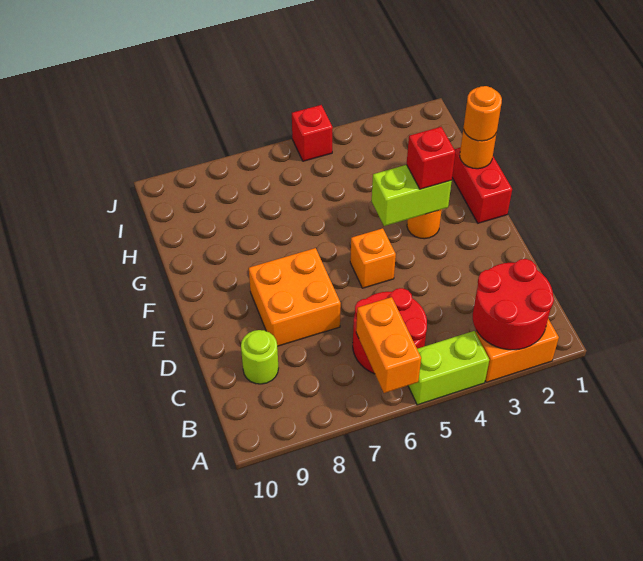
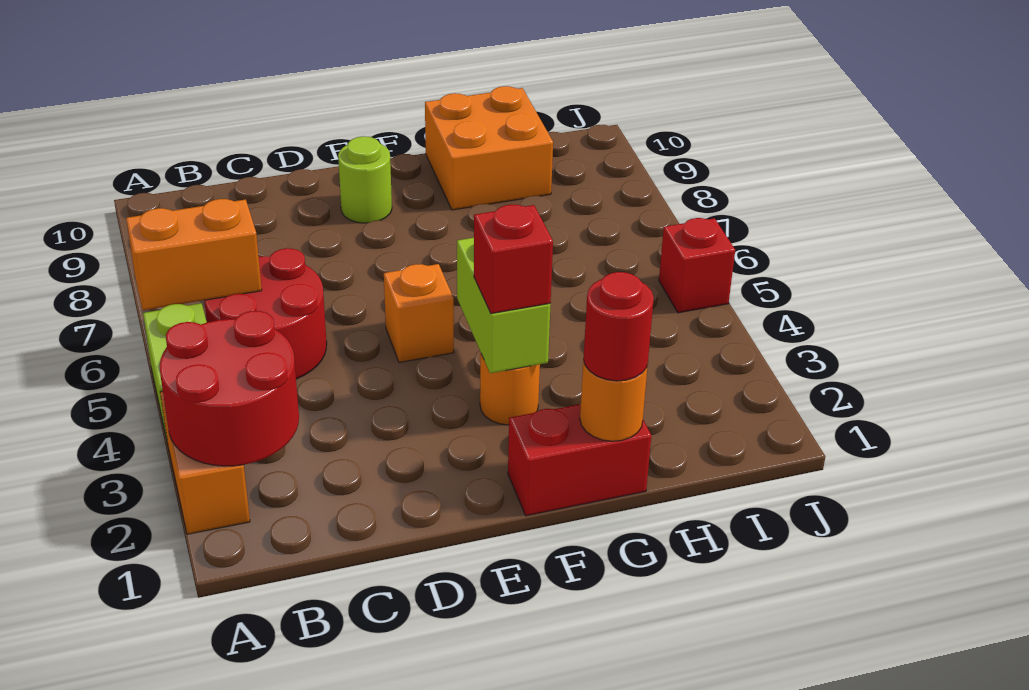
lime round brick C9 level 1 -> lime round brick E9 level 1
orange brick D7:E8 level 1 -> orange brick G9:H10 level 1
orange round brick G1 level 3 -> red round brick G1 level 3

